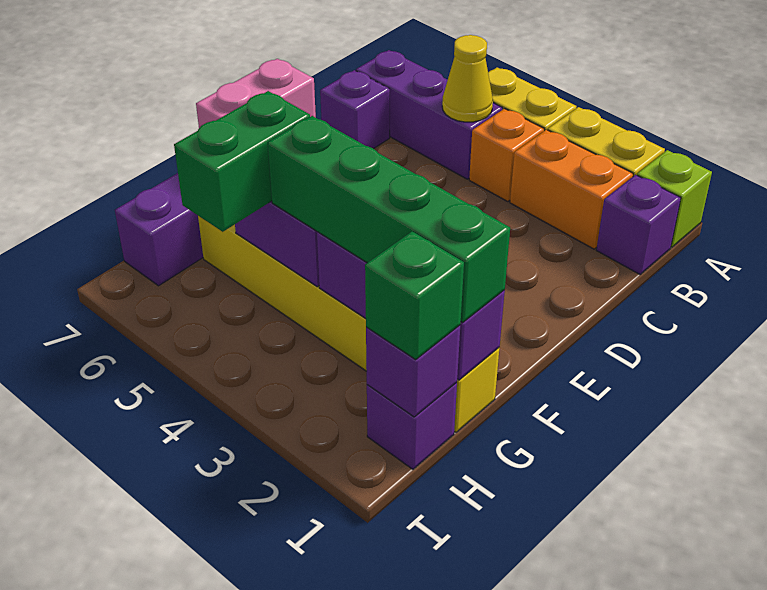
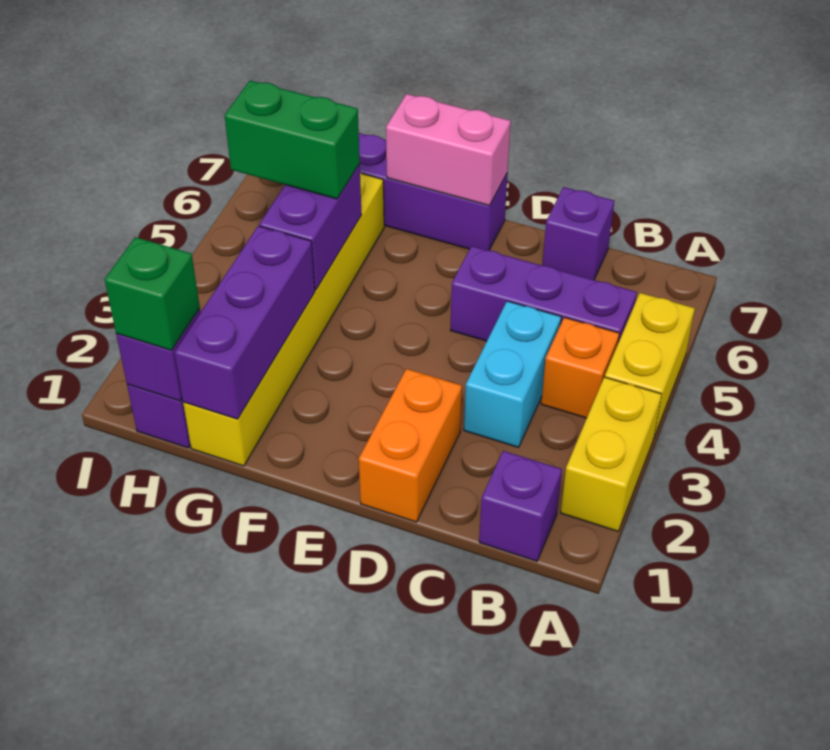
lime brick A1 level 1 -> none
orange brick B2:B3 level 1 -> orange brick D1:D2 level 1
purple brick B5:B7 level 1 -> purple brick B5:D5 level 1
yellow cone B5 level 2 -> none
none -> cyan brick C3:C4 level 1
green brick G1:G4 level 3 -> none

